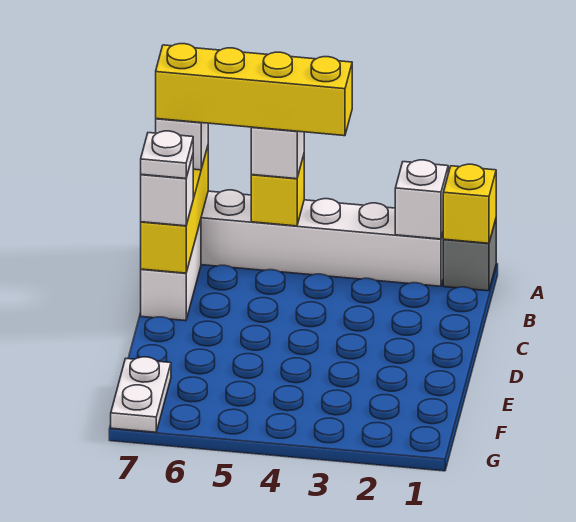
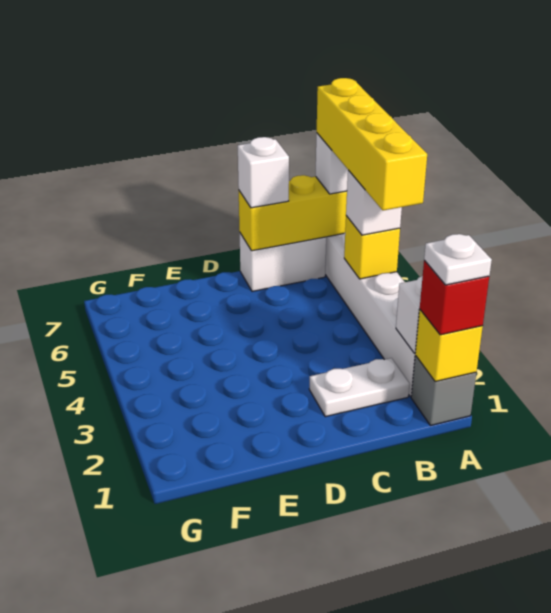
none -> red brick A1 level 3
white plate C7 level 4 -> white plate A1 level 4
white plate F7:G7 level 1 -> white plate B2:C2 level 1

